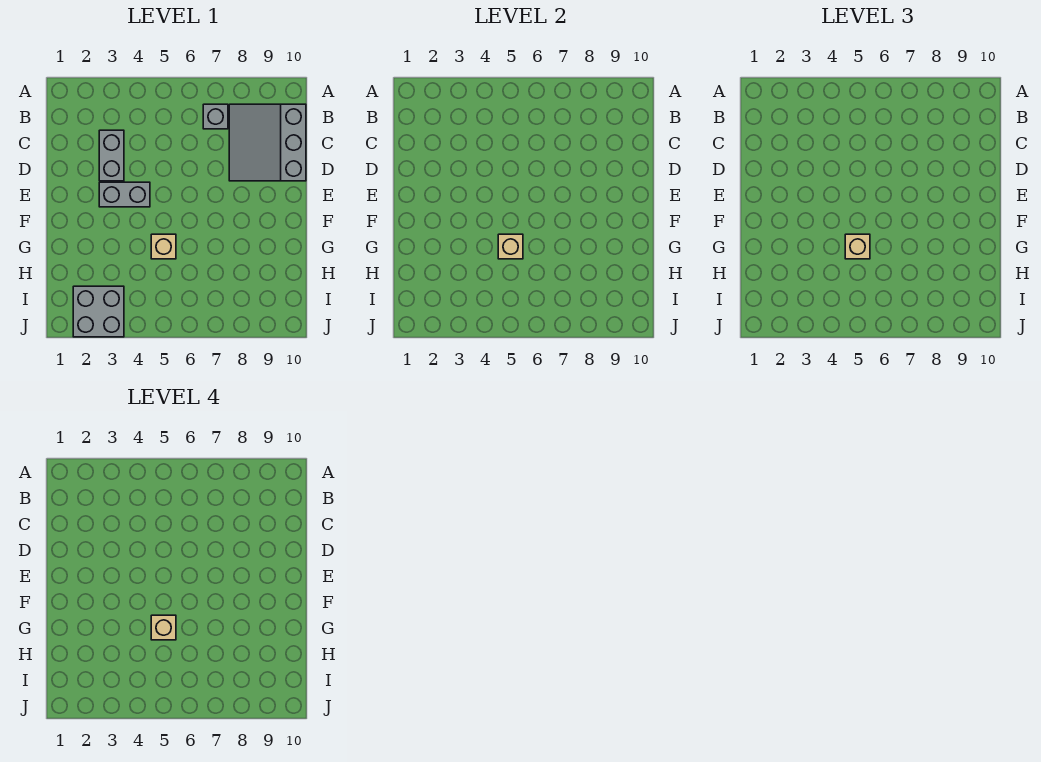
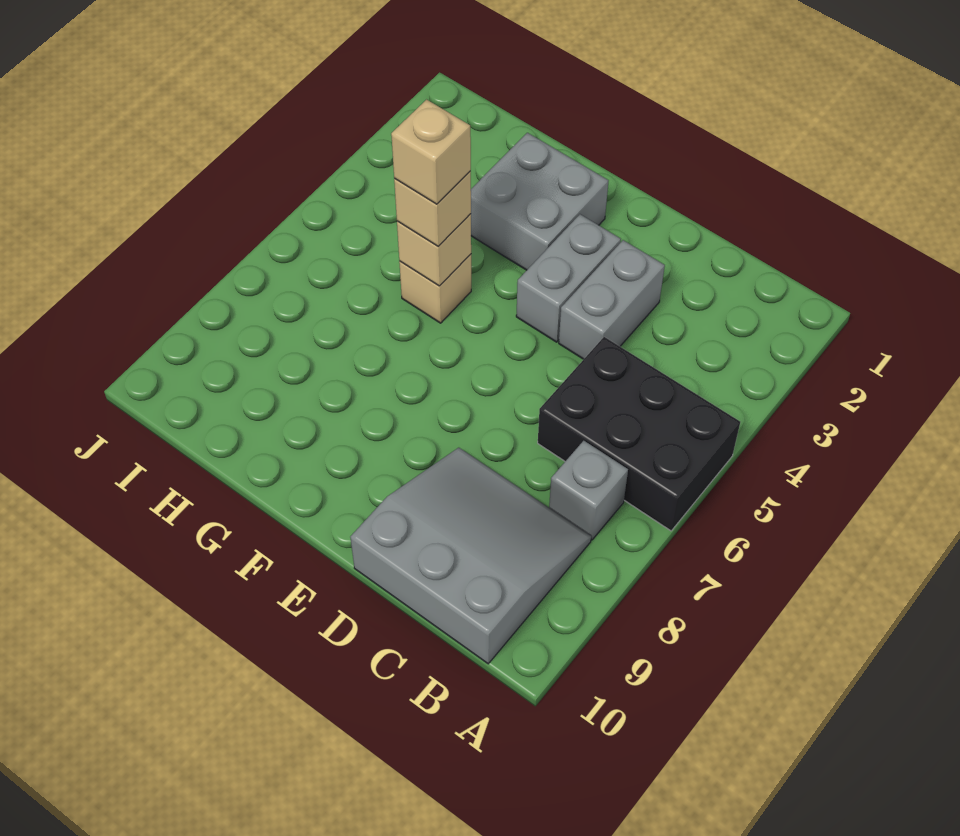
none -> black brick A5:C6 level 1
grey brick C3:D3 level 1 -> grey brick D3:D4 level 1
grey brick I2:J3 level 1 -> grey brick F2:G3 level 1

